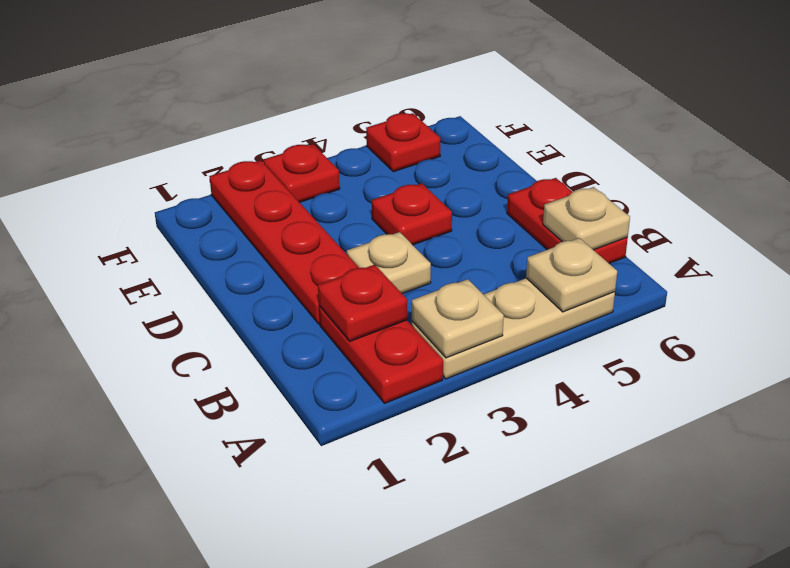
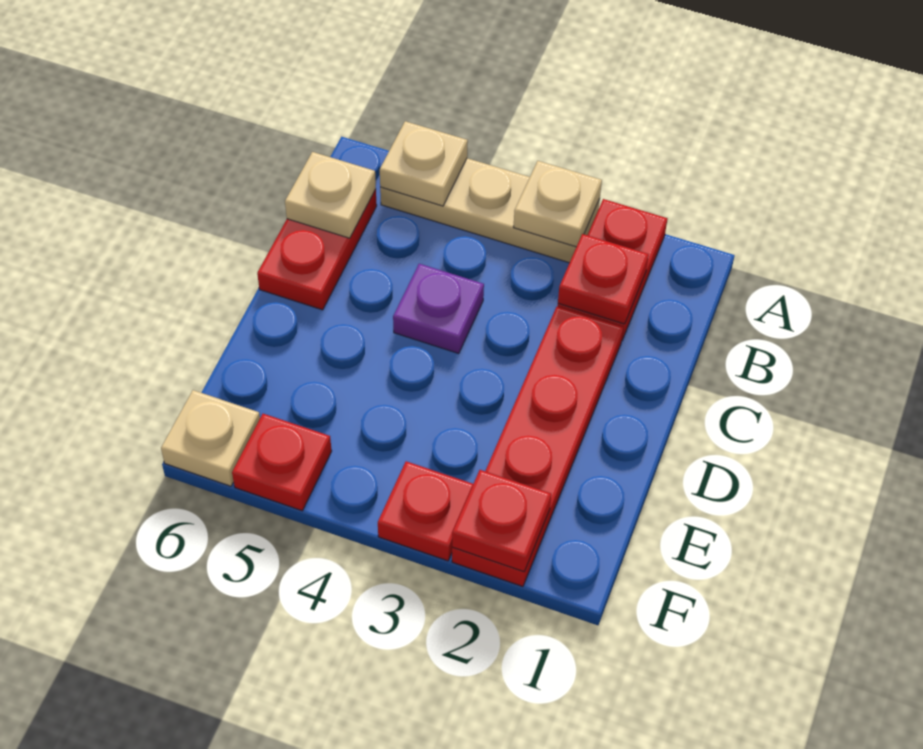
tan plate C3 level 1 -> tan plate F6 level 1
none -> purple plate C4 level 1
red plate D4 level 1 -> red plate F2 level 2

